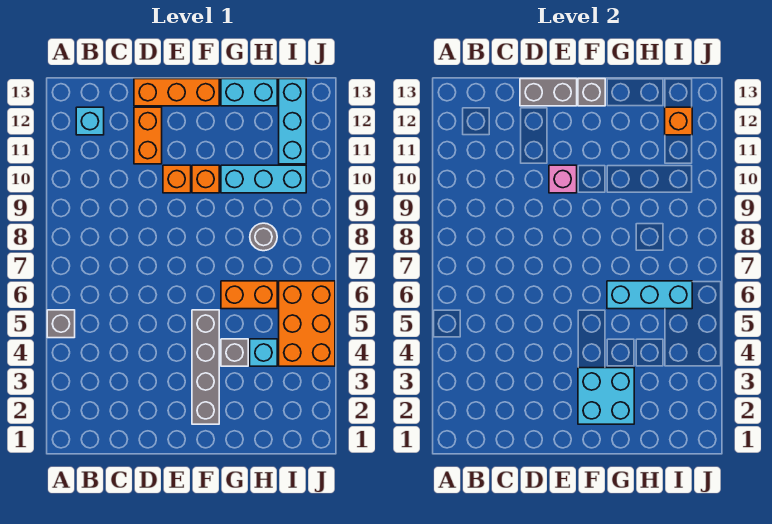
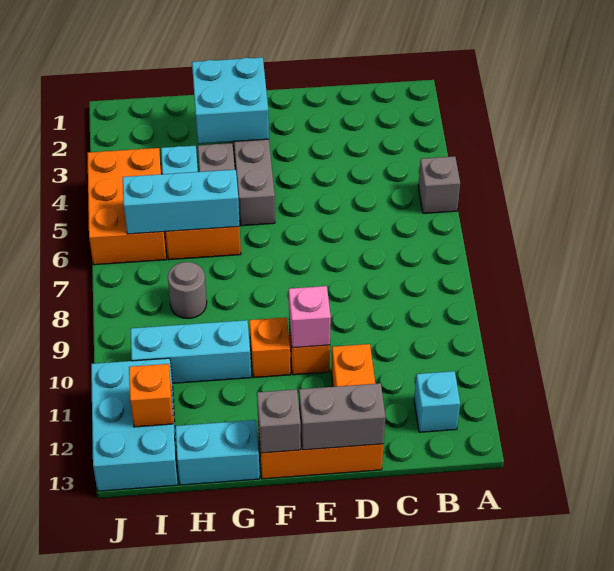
cyan brick I11:I13 level 1 -> cyan brick I11:J13 level 1

